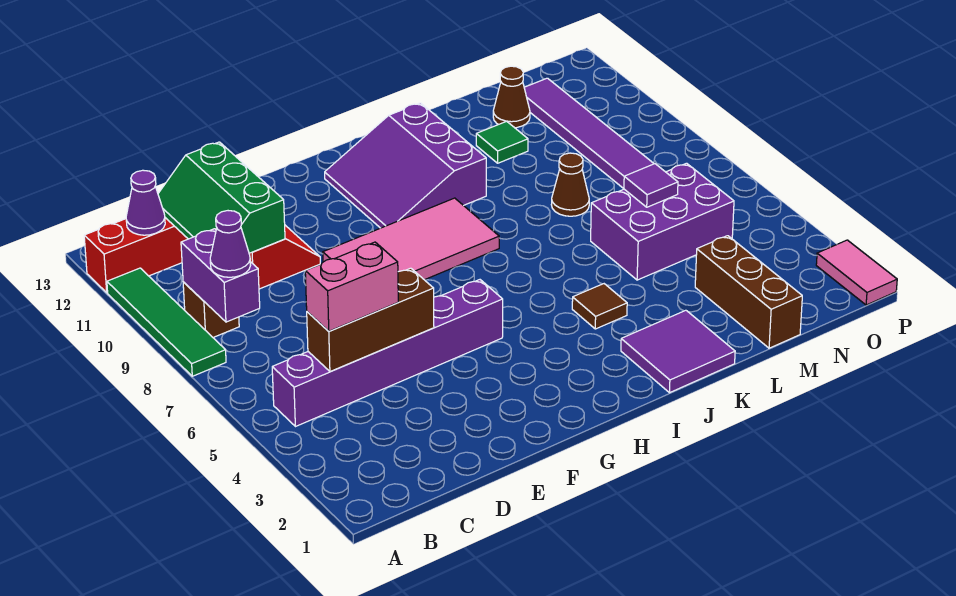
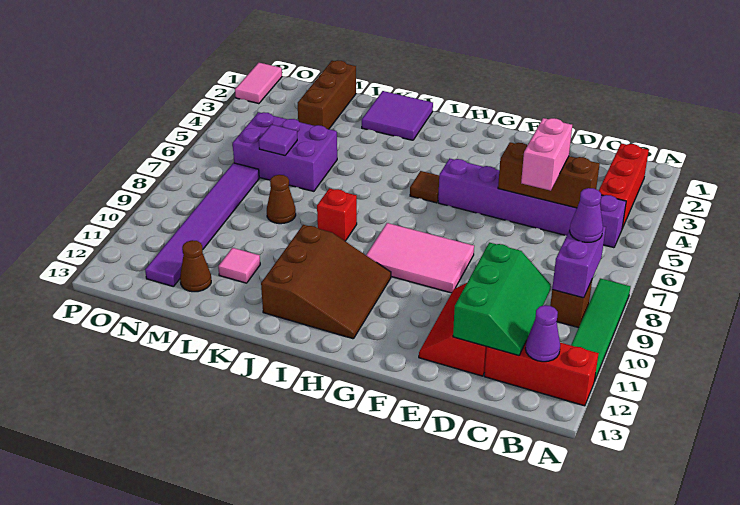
none -> red brick B2:B4 level 1
pink brick C5:D5 level 3 -> pink brick D5:D6 level 3
pink tile F8:I9 level 1 -> pink tile F8:H9 level 1
purple slope H10:J12 level 1 top J -> brown slope H10:J12 level 1 top J
brown tile J4 level 1 -> brown tile H5 level 1
none -> red brick J8 level 1
green tile L11 level 1 -> pink tile L11 level 1

